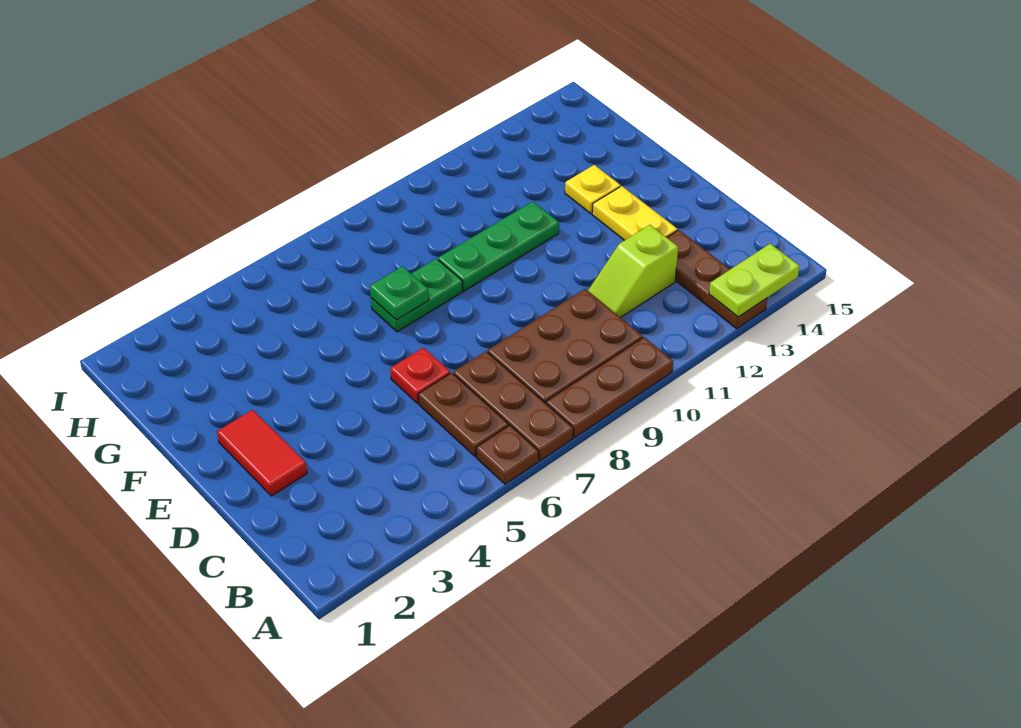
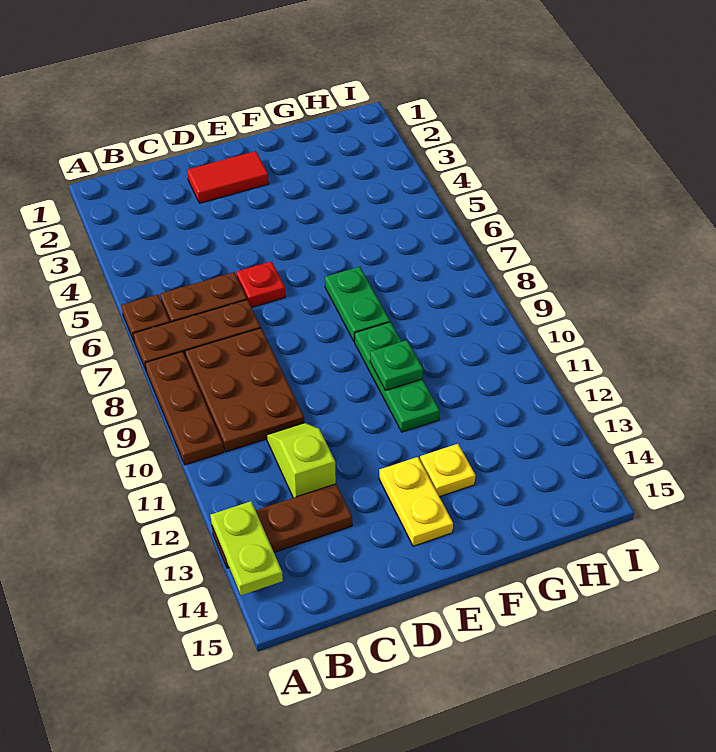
yellow plate D13:E13 level 1 -> yellow plate E13:E14 level 1
green plate F7 level 2 -> green plate F10 level 2

